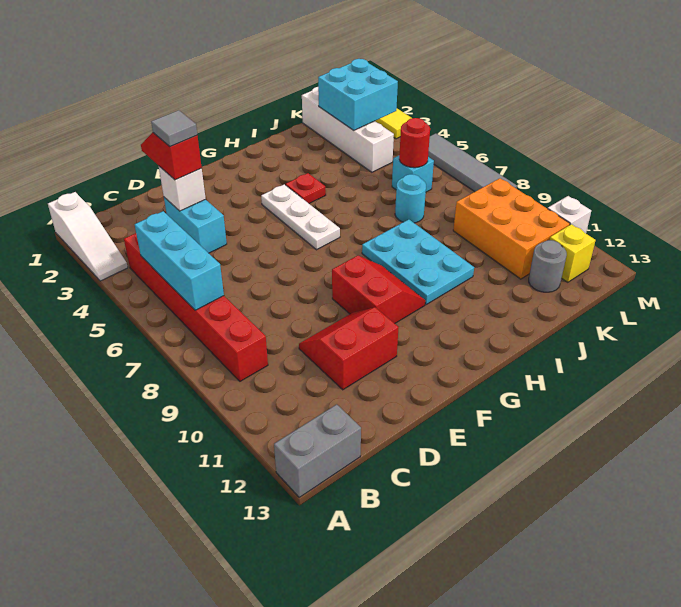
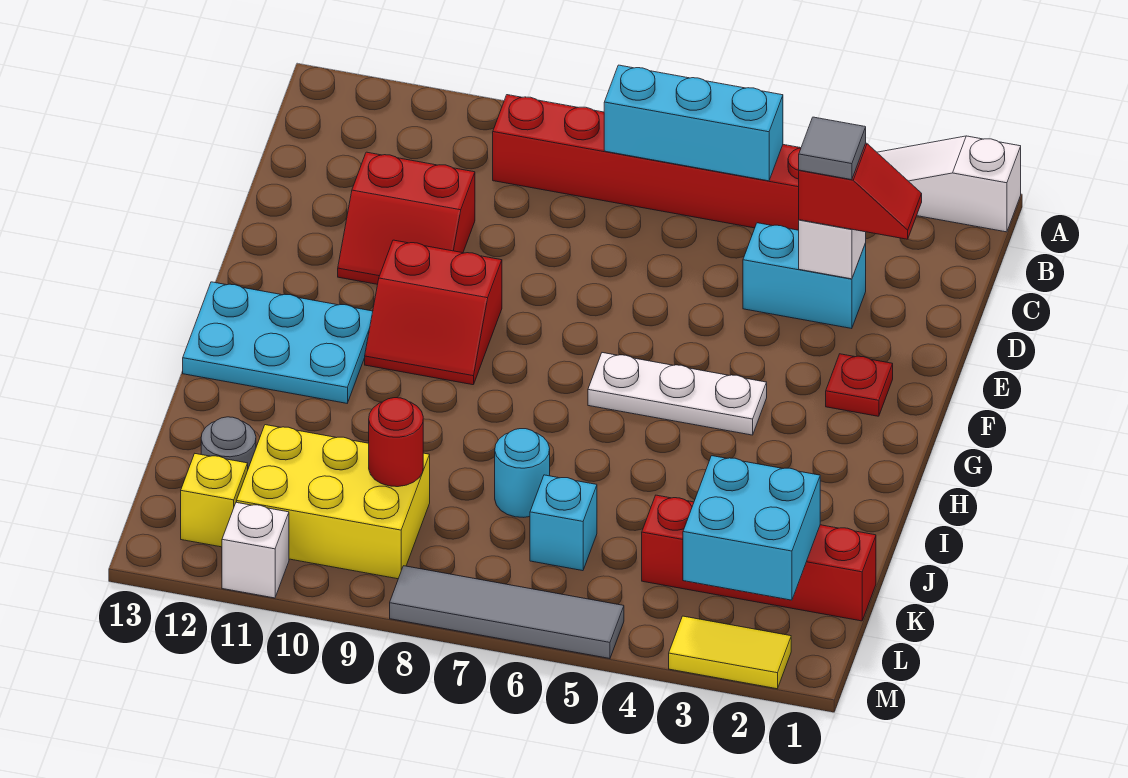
grey brick A13:B13 level 1 -> none
red slope D10:E11 level 1 top 11 -> red slope D10:E11 level 1 top D
red plate H4 level 1 -> red plate F2 level 1
cyan plate H8:I10 level 1 -> cyan plate G11:H13 level 1
white brick K1:K4 level 1 -> red brick K1:K4 level 1
red round brick K6 level 2 -> red round brick K9 level 2
orange brick K9:L11 level 1 -> yellow brick K9:L11 level 1

